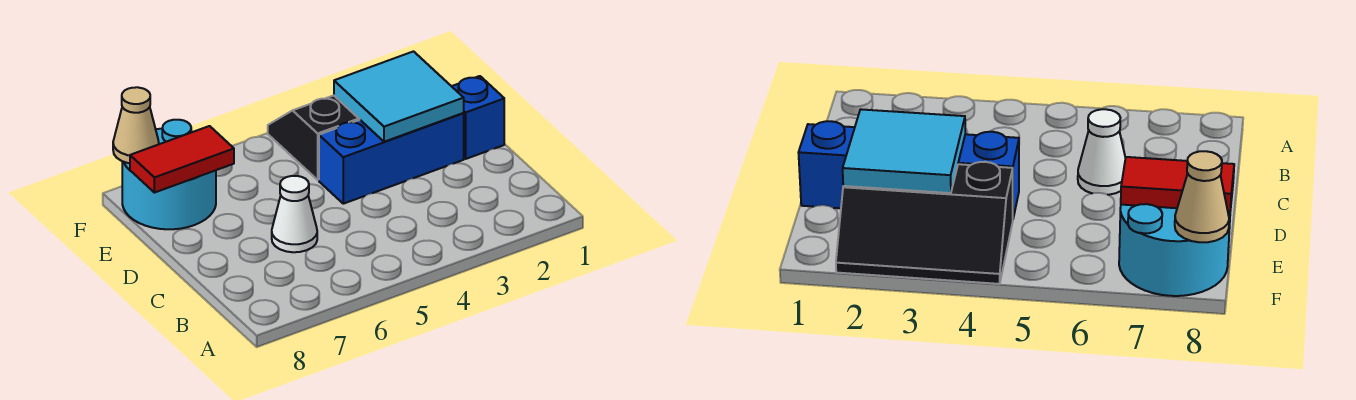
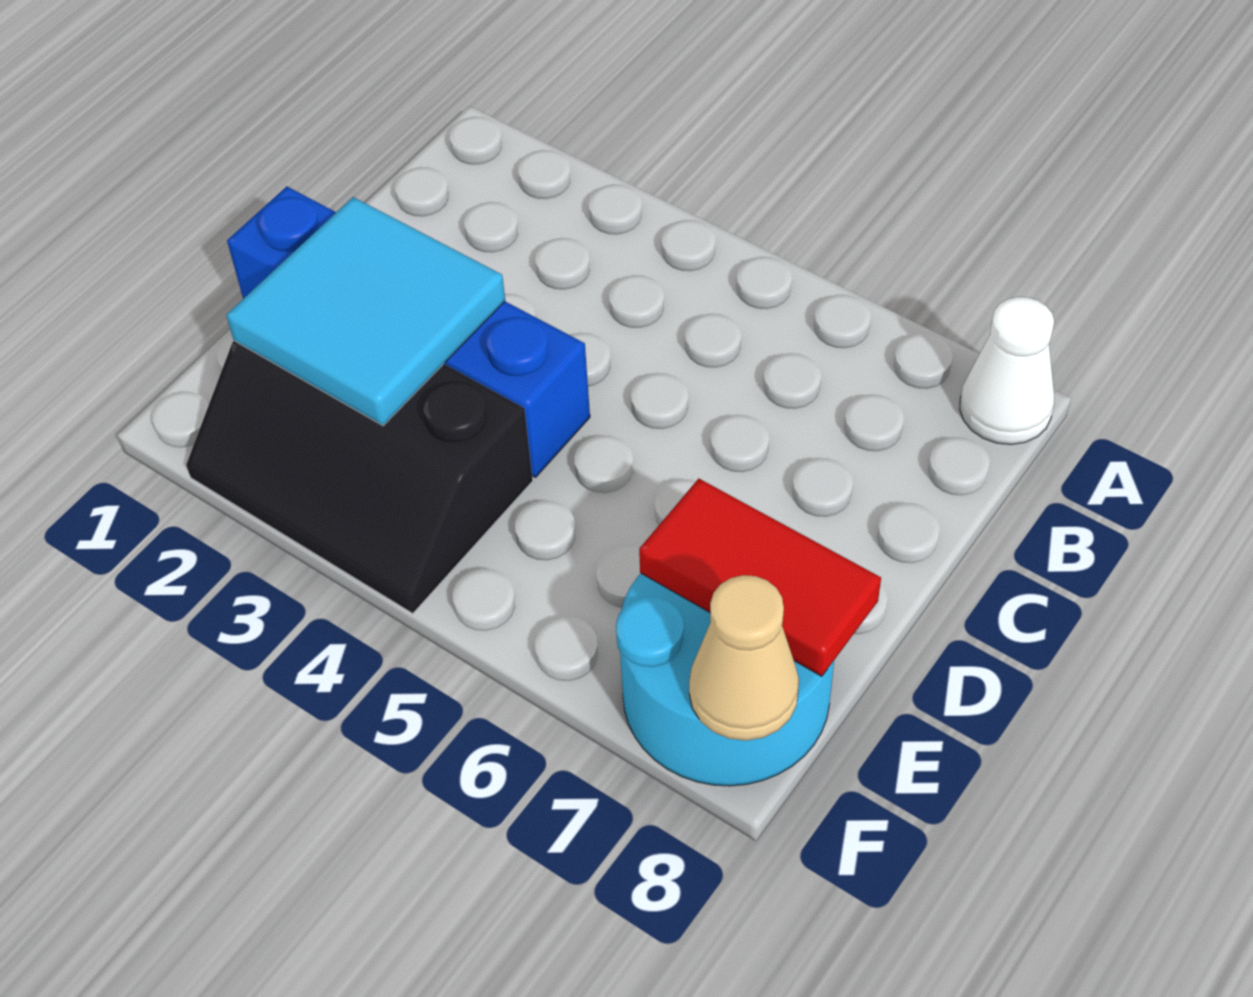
white cone C6 level 1 -> white cone A8 level 1

